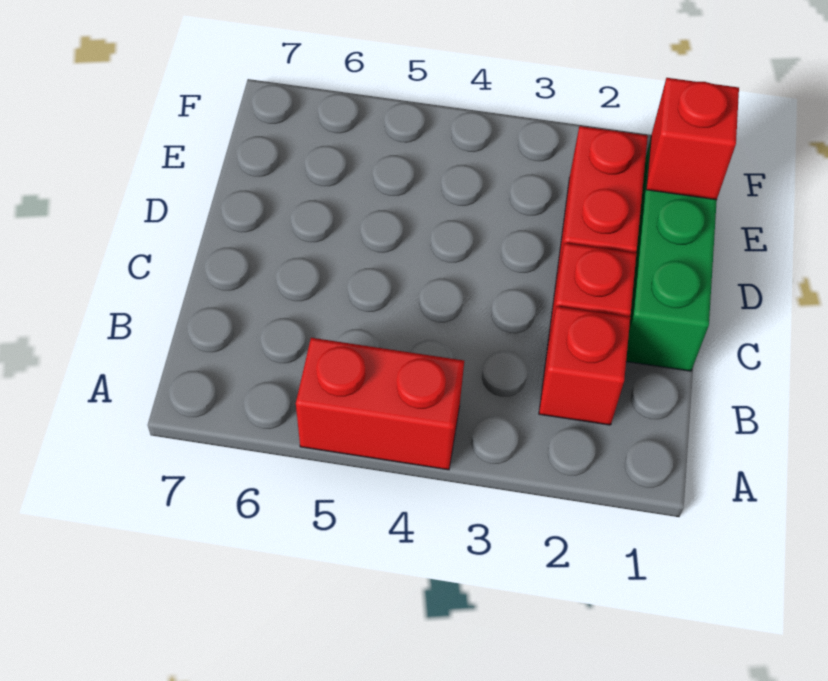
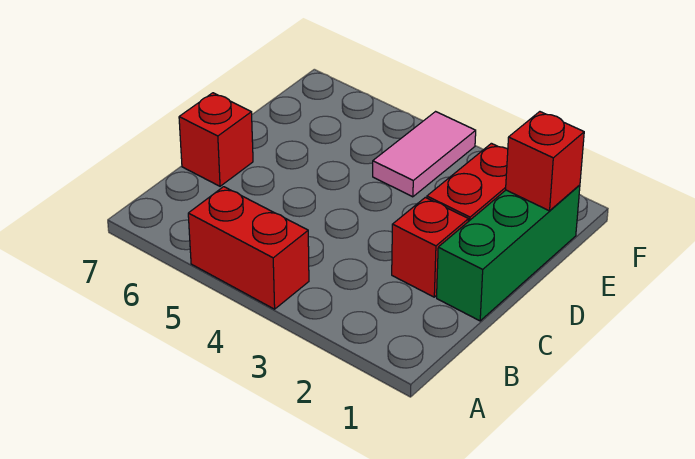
red brick B2 level 1 -> red brick C7 level 1
none -> pink tile E4:F4 level 1

